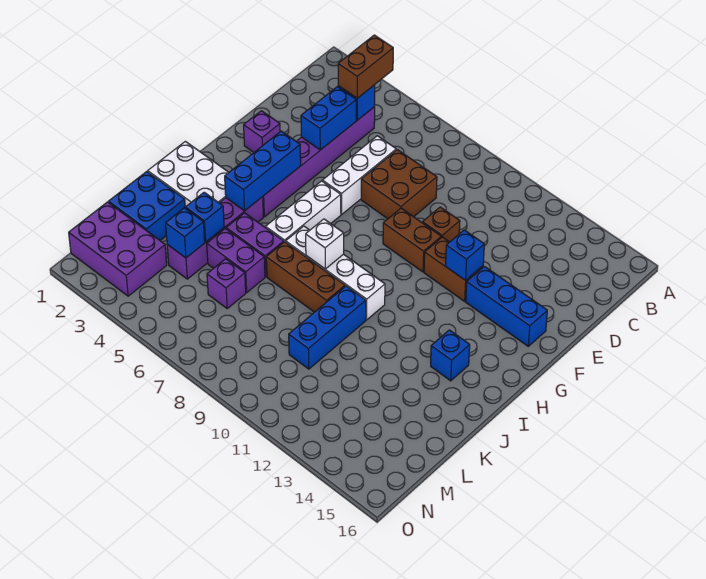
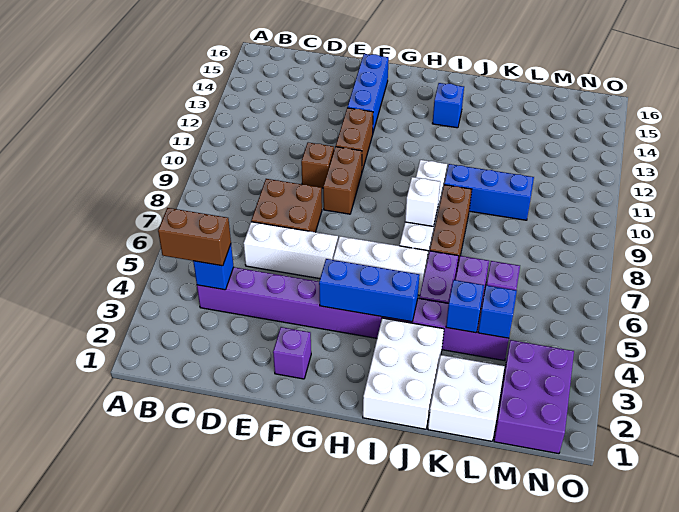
blue brick D4:E4 level 2 -> none
blue brick F12 level 2 -> none
blue brick K1:L2 level 1 -> white brick K1:L2 level 1

